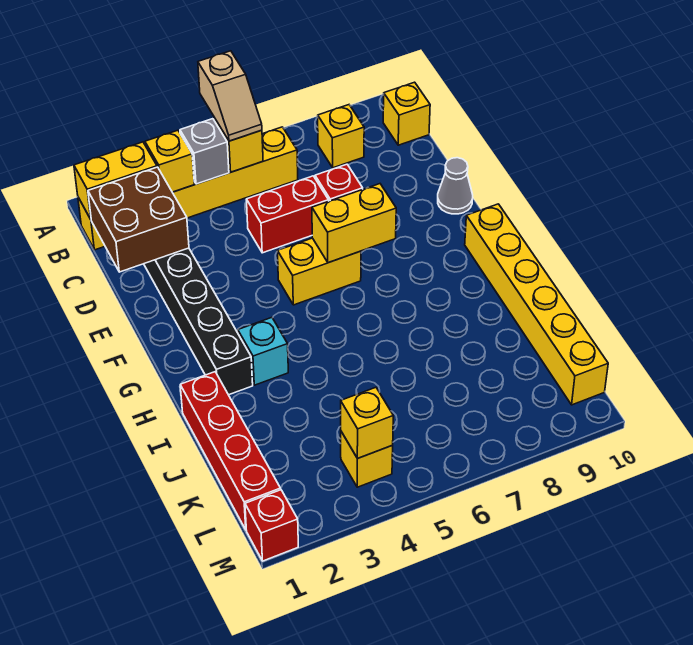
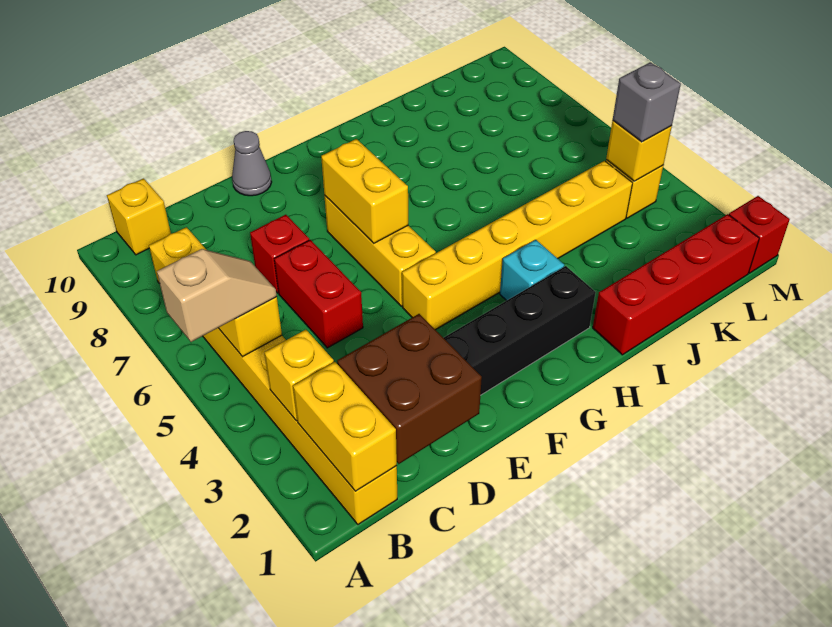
grey brick B4 level 2 -> grey brick L4 level 3
yellow brick F5:F6 level 1 -> yellow brick F5:F7 level 1
yellow brick G10:L10 level 1 -> yellow brick F4:K4 level 1

